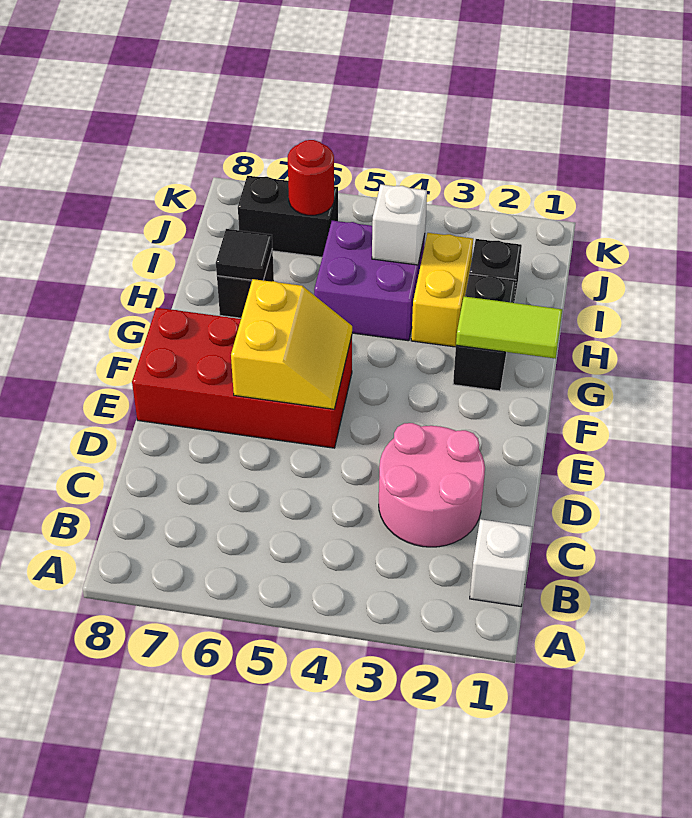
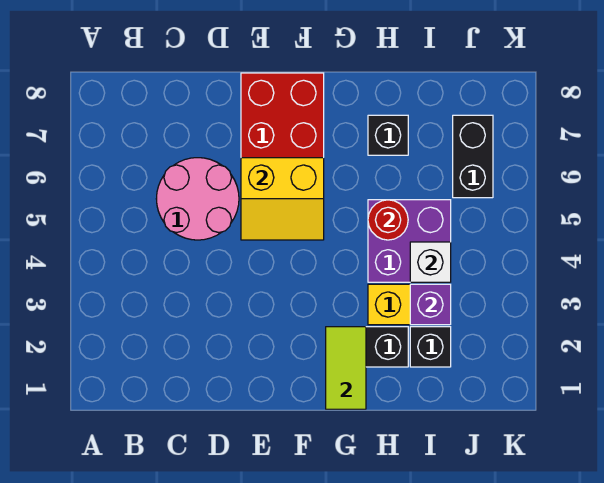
white brick B1 level 1 -> none
pink round brick C2:D3 level 1 -> pink round brick C5:D6 level 1
black tile H7 level 2 -> none
none -> purple brick I3 level 2
red round brick J6 level 2 -> red round brick H5 level 2

